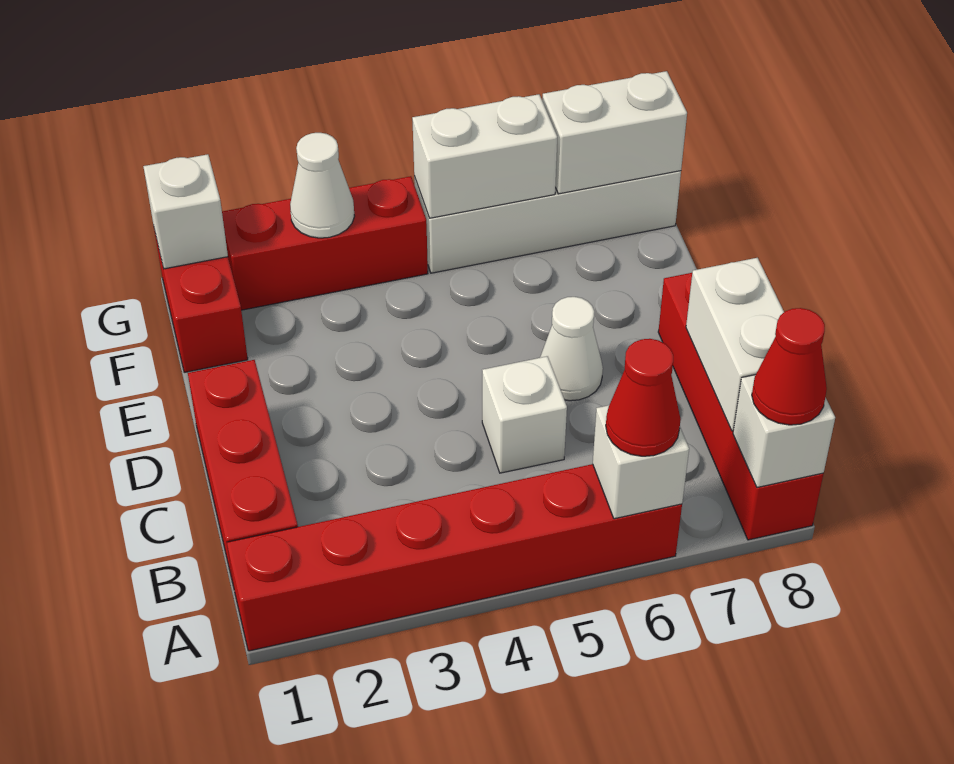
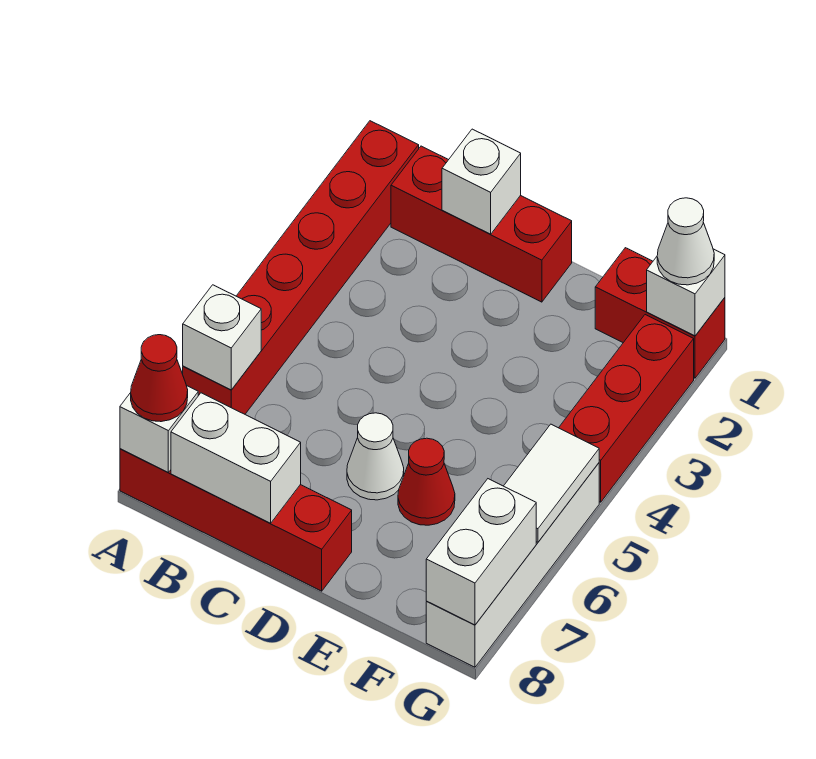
red cone A6 level 3 -> red cone E6 level 1
white brick C5 level 1 -> white brick C1 level 2
white cone G3 level 2 -> white cone G1 level 3
white brick G5:G6 level 2 -> white tile G5:G6 level 2

